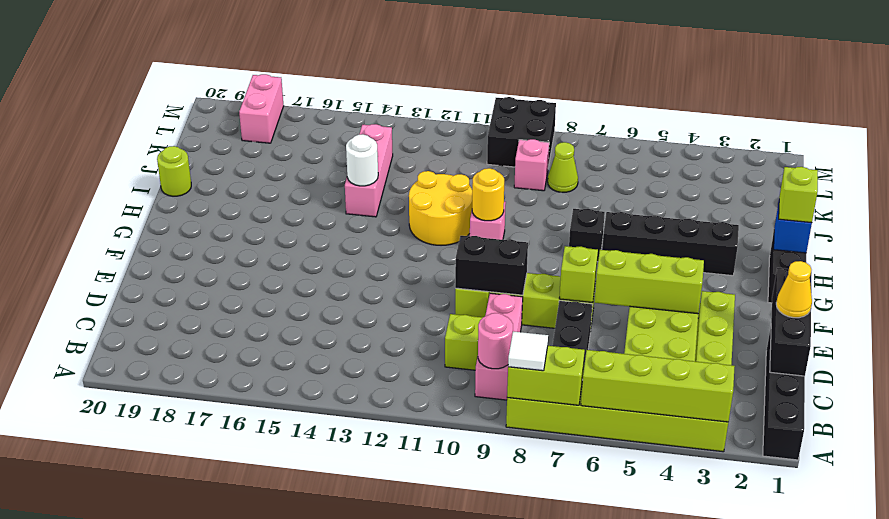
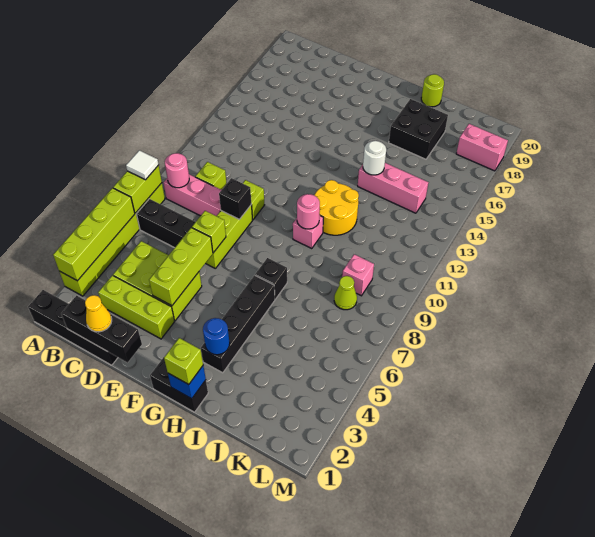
black brick E9:E10 level 2 -> black brick E9 level 2
none -> blue round brick H3 level 2
yellow round brick H10 level 2 -> pink round brick H10 level 2
black brick L9:M10 level 1 -> black brick I17:J18 level 1

